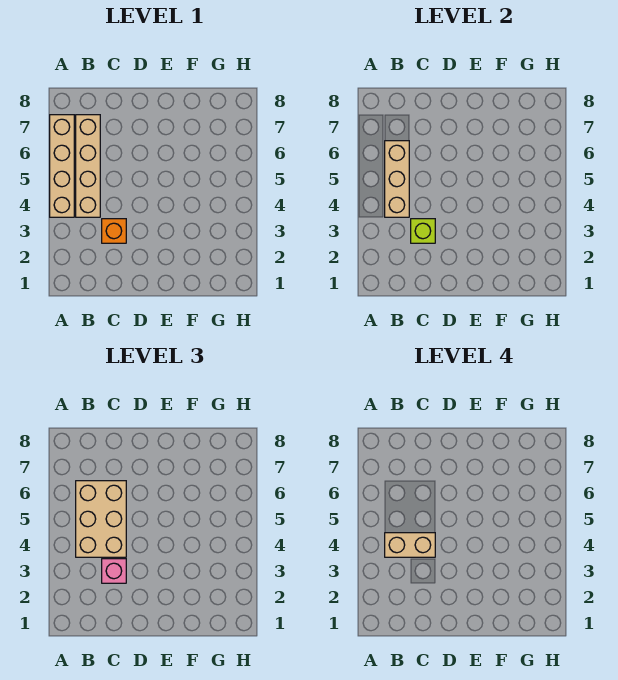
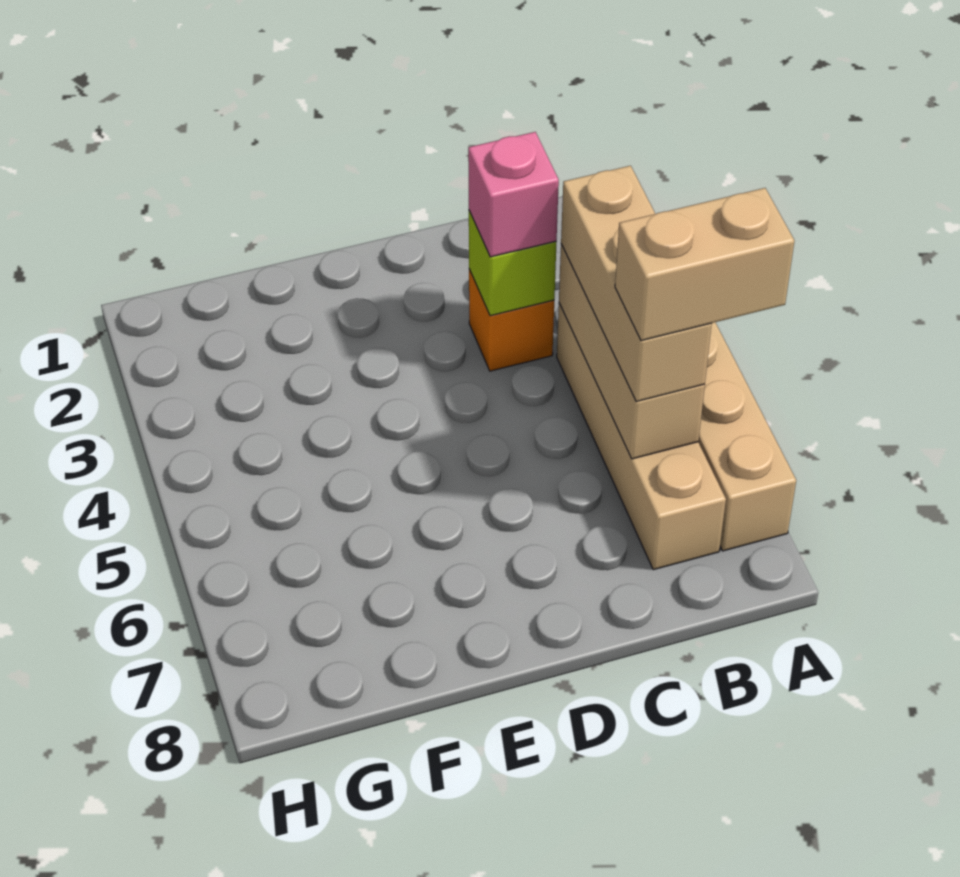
tan brick B4:C6 level 3 -> tan brick B4:B6 level 3
tan brick B4:C4 level 4 -> tan brick A6:B6 level 4

